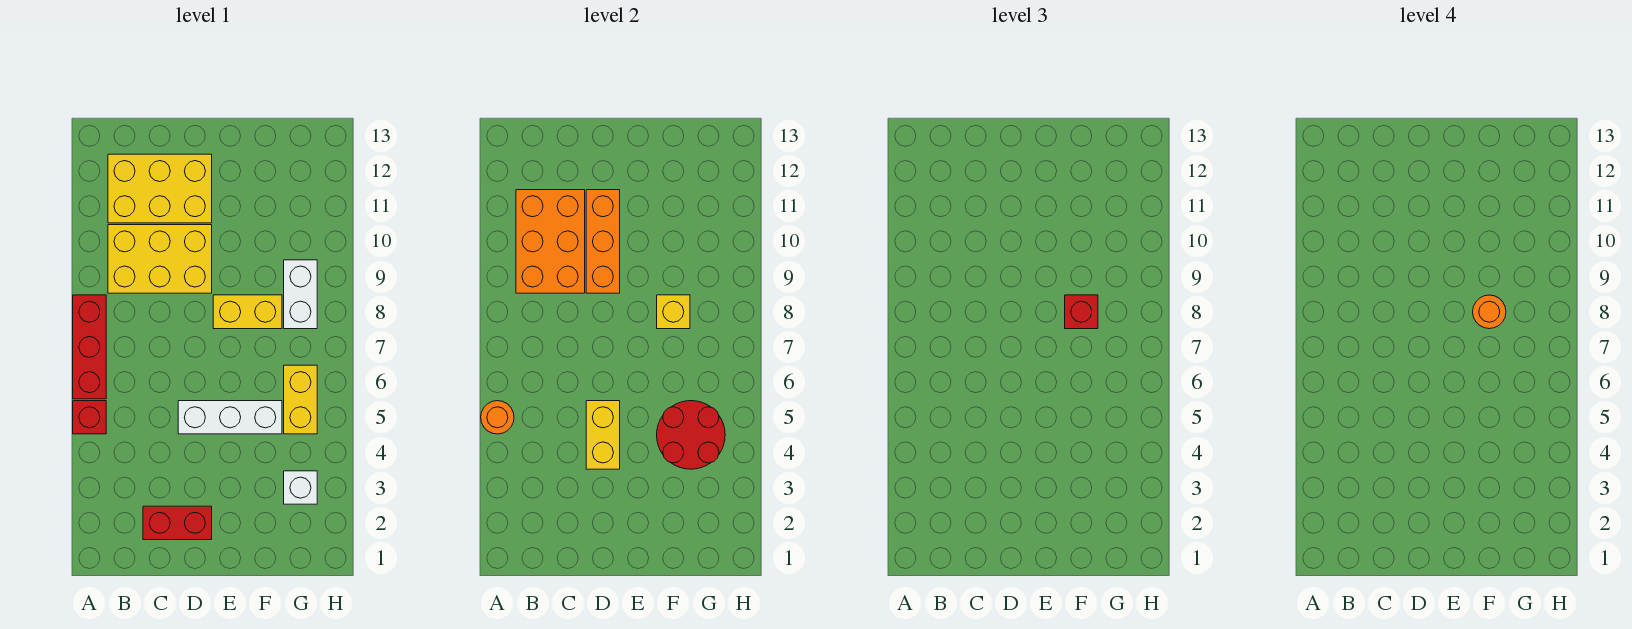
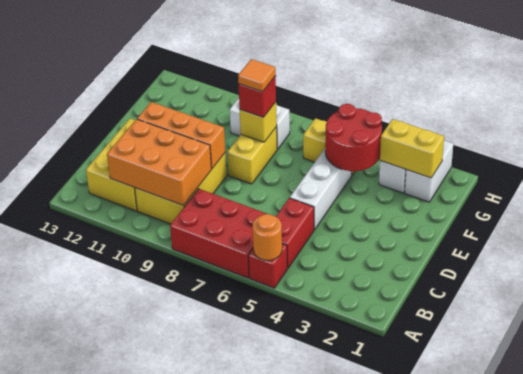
red brick A6:A8 level 1 -> red brick A6:B8 level 1
red brick C2:D2 level 1 -> red brick B5:C5 level 1
yellow brick D4:D5 level 2 -> yellow brick G2:G3 level 2
orange round brick F8 level 4 -> orange tile F8 level 4
none -> white brick G2:H2 level 1

